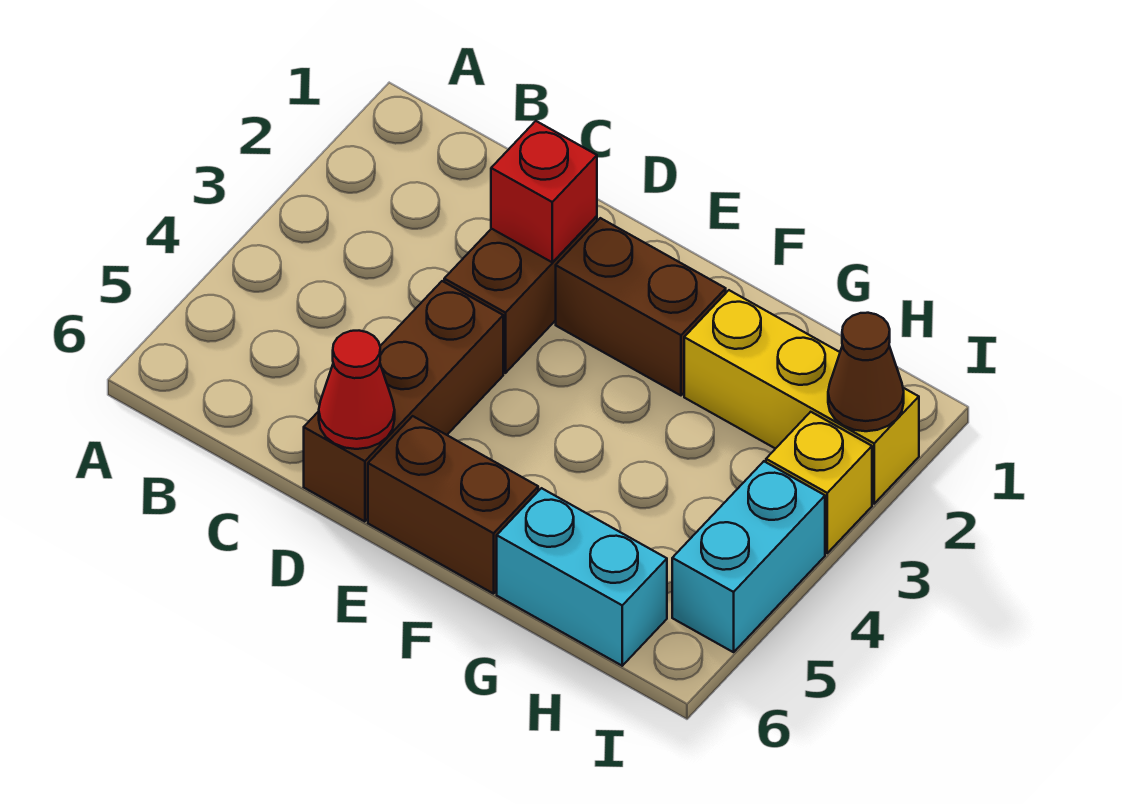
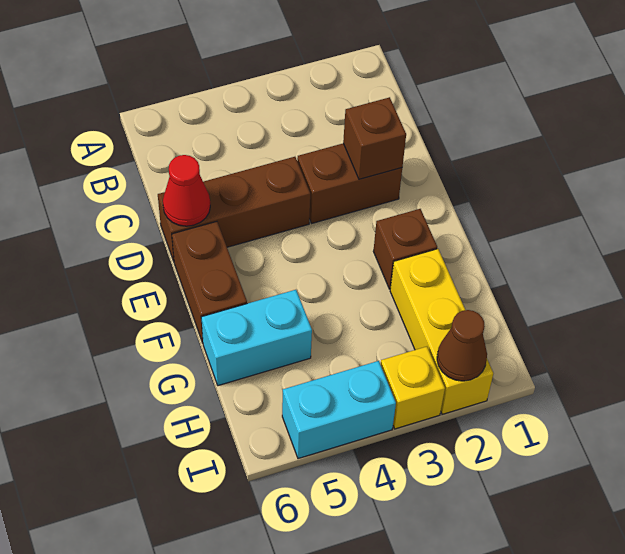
red brick D2 level 2 -> brown brick D2 level 2
brown brick E2:F2 level 1 -> brown brick F2 level 1
cyan brick G6:H6 level 1 -> cyan brick G5:G6 level 1

